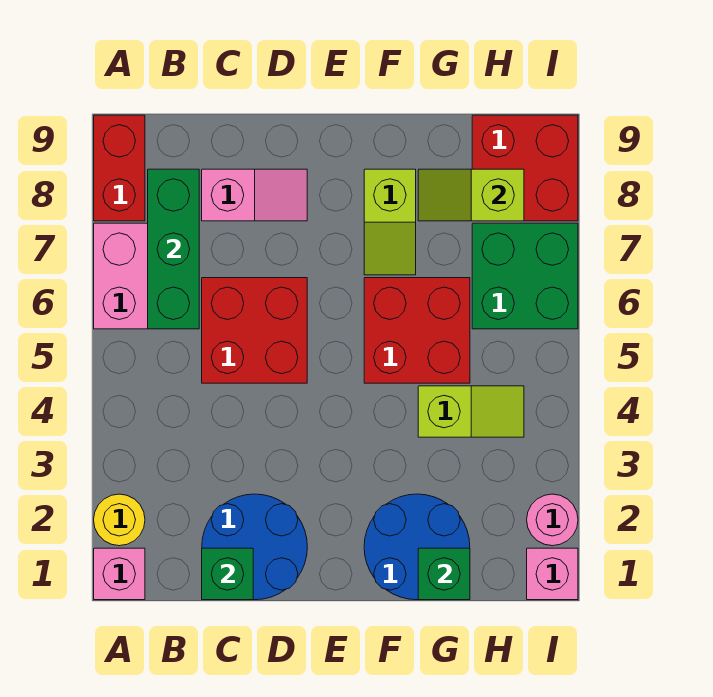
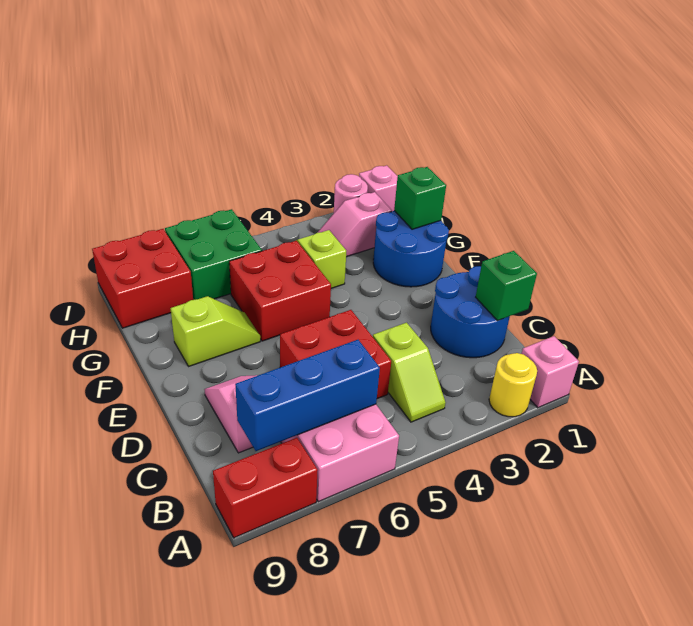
green brick B6:B8 level 2 -> blue brick B6:B8 level 2
lime slope G8:H8 level 2 top H -> lime slope B4:C4 level 1 top C
none -> pink slope H2:H3 level 1 top 2

